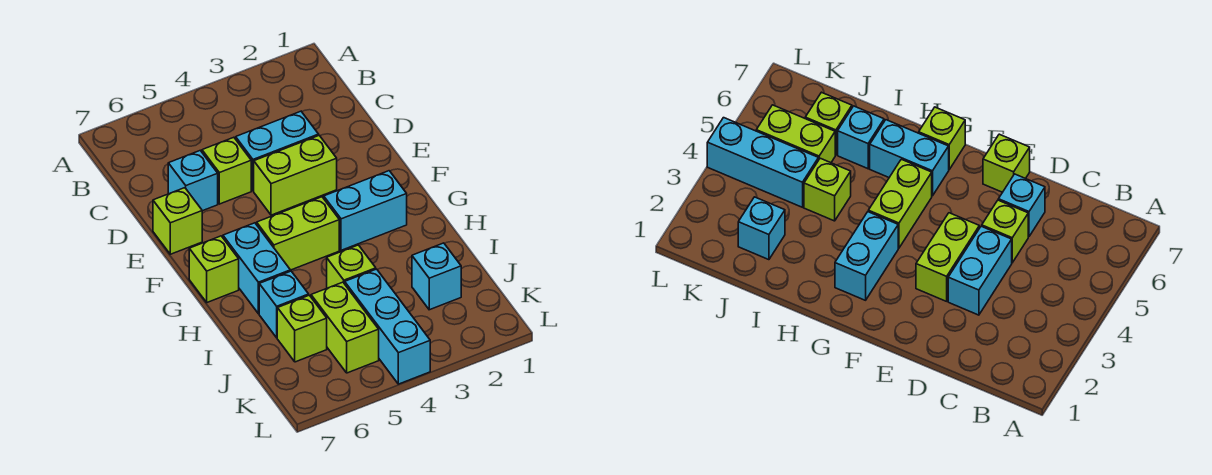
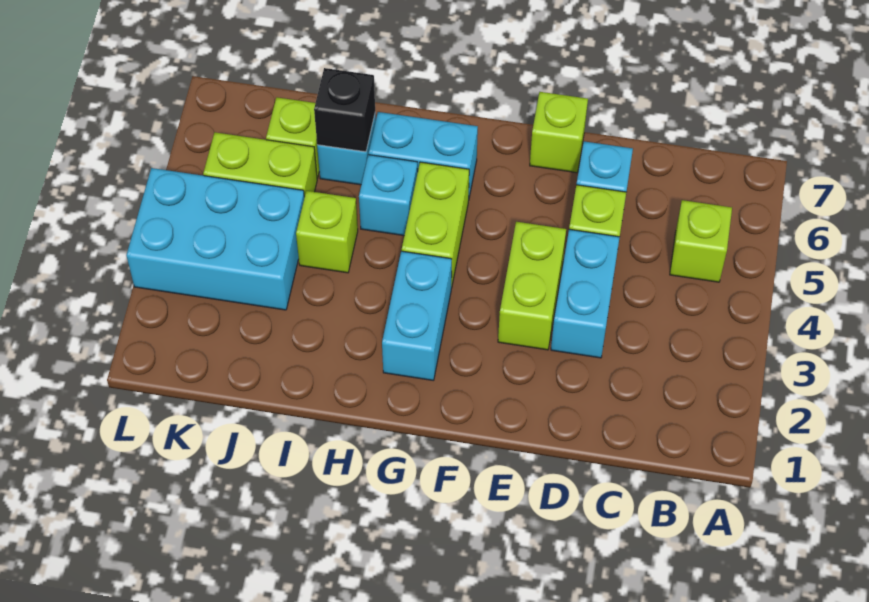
lime brick G7 level 1 -> lime brick B5 level 1
none -> black brick I6 level 2
cyan brick J2 level 1 -> cyan brick H5 level 1
cyan brick J4:L4 level 1 -> cyan brick J3:L4 level 1

